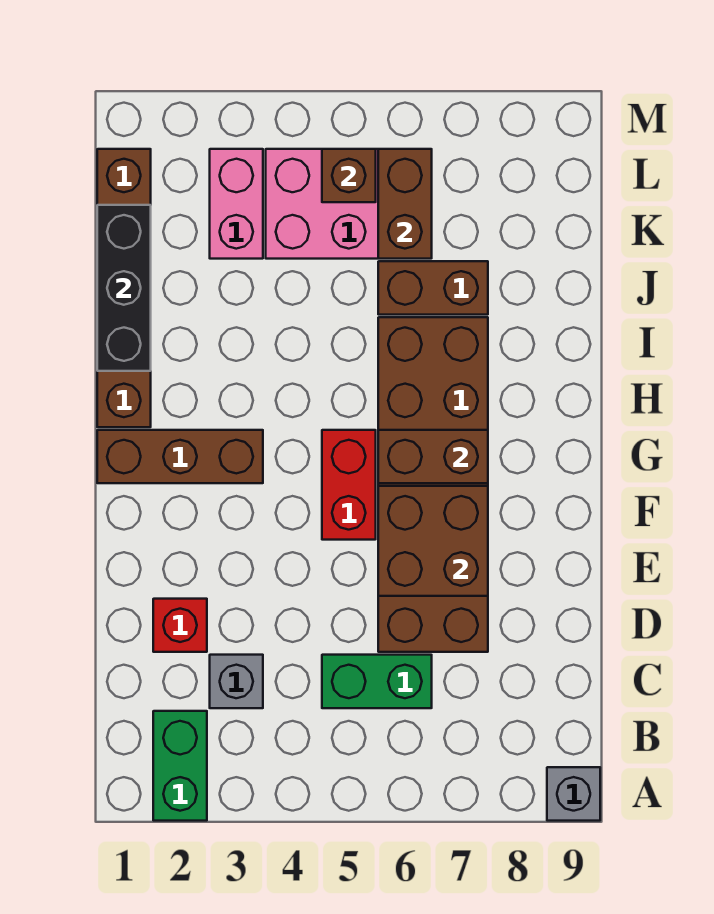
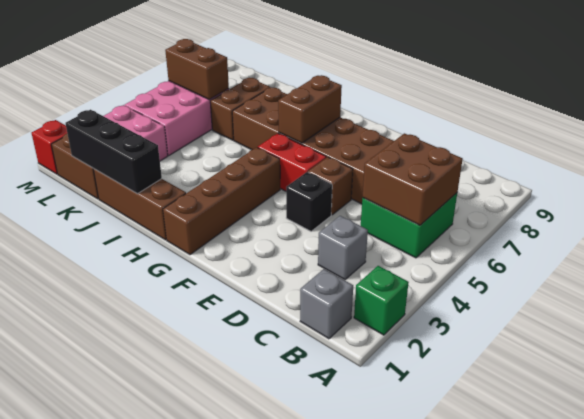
green brick A2:B2 level 1 -> green brick A2 level 1
grey brick A9 level 1 -> grey brick B1 level 1
green brick C5:C6 level 1 -> green brick B5:C6 level 1
red brick D2 level 1 -> red brick M1 level 1
none -> black brick E4 level 1
brown brick E6:F7 level 2 -> brown brick B5:C6 level 2
brown brick G1:G3 level 1 -> brown brick G1:G4 level 1
brown brick L5 level 2 -> brown brick E5 level 1

